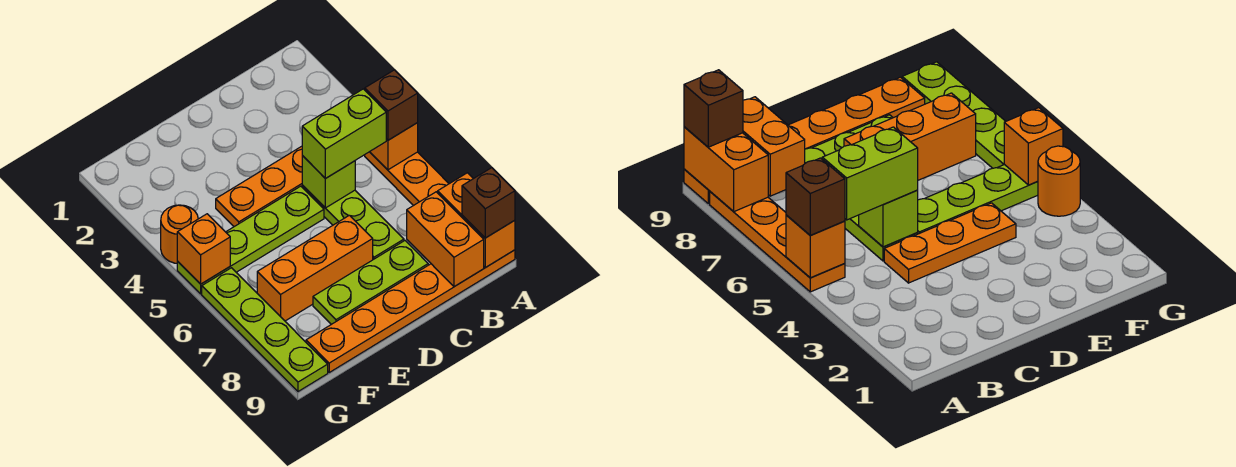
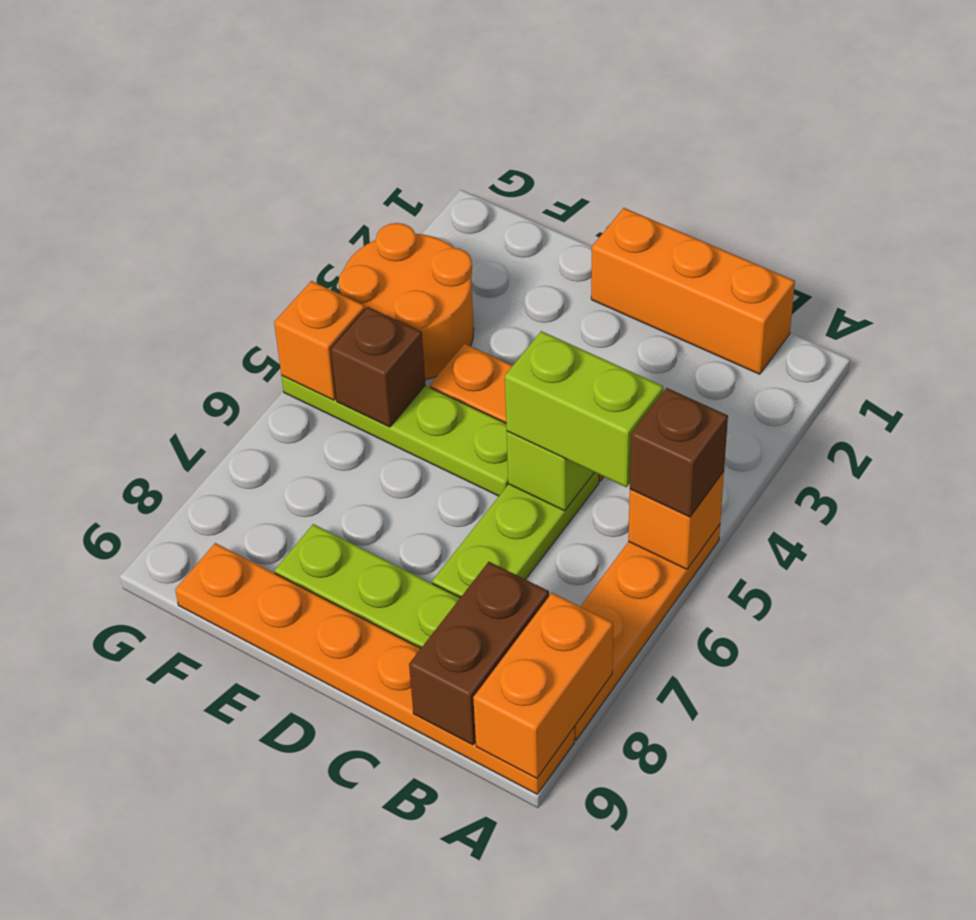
brown brick A9 level 3 -> brown brick F5 level 2
orange brick B8:B9 level 2 -> brown brick B8:B9 level 2
orange brick D7:F7 level 1 -> orange brick B1:D1 level 1
orange round brick G4 level 1 -> orange round brick F3:G4 level 1
lime plate G6:G9 level 1 -> none

